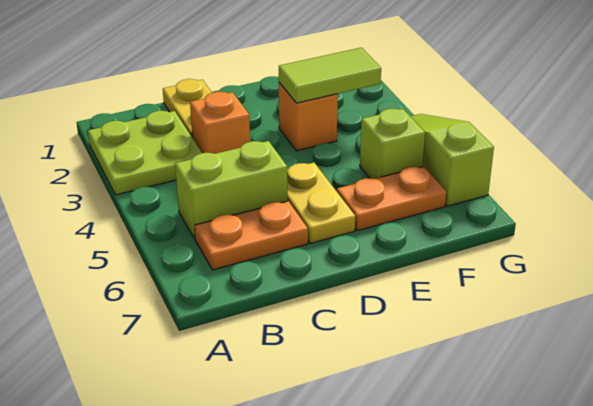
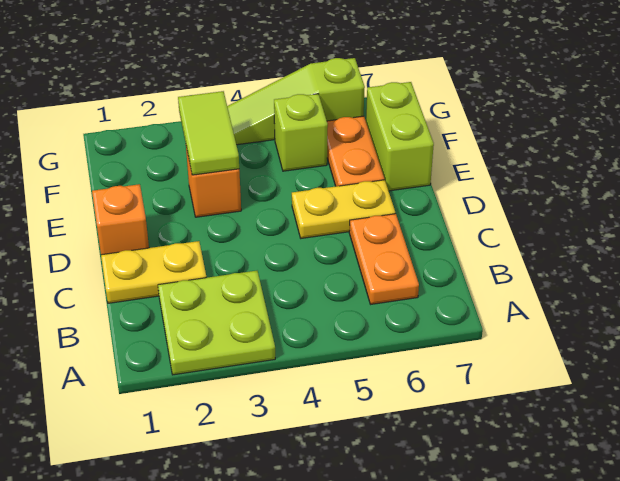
lime brick B5:C5 level 1 -> lime brick E7:F7 level 1
orange brick C3 level 1 -> orange brick D1 level 1

